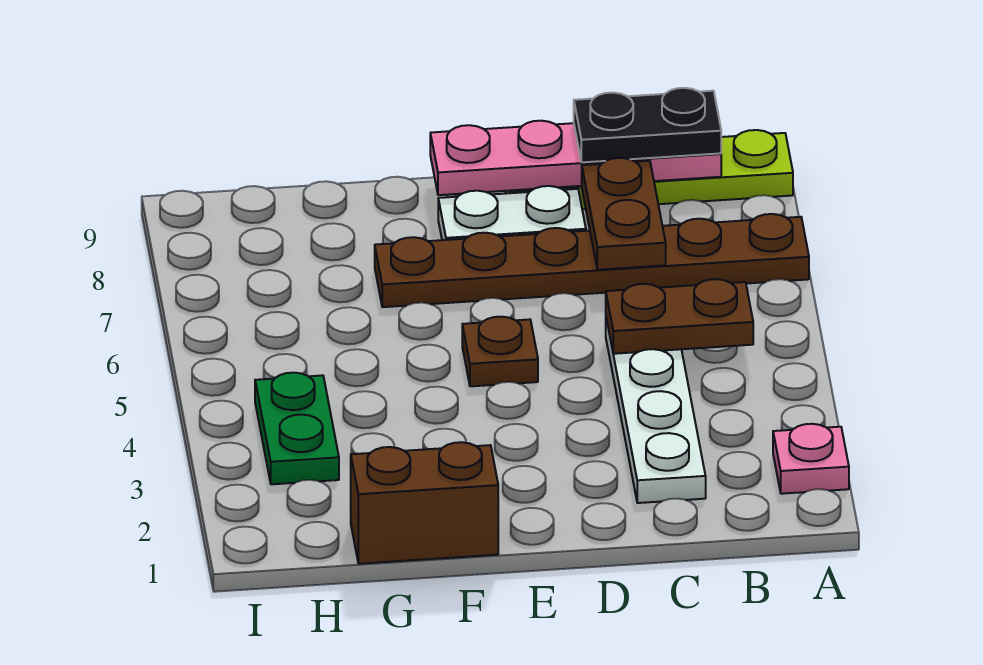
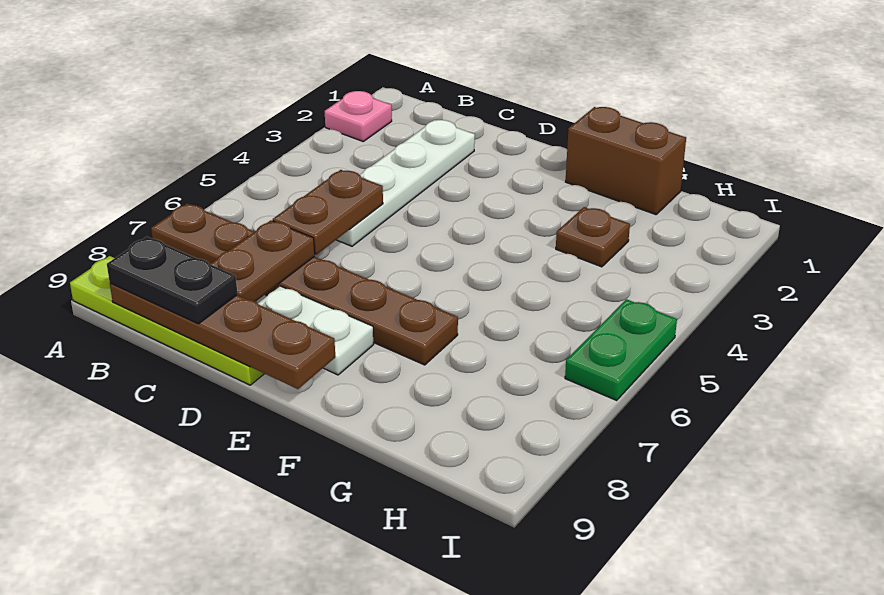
brown plate B5:C5 level 2 -> brown plate C5:C6 level 2
pink plate B9:E9 level 2 -> brown plate B9:E9 level 2
brown plate E5 level 1 -> brown plate G3 level 1
green plate H3:H4 level 1 -> green plate I5:I6 level 1

